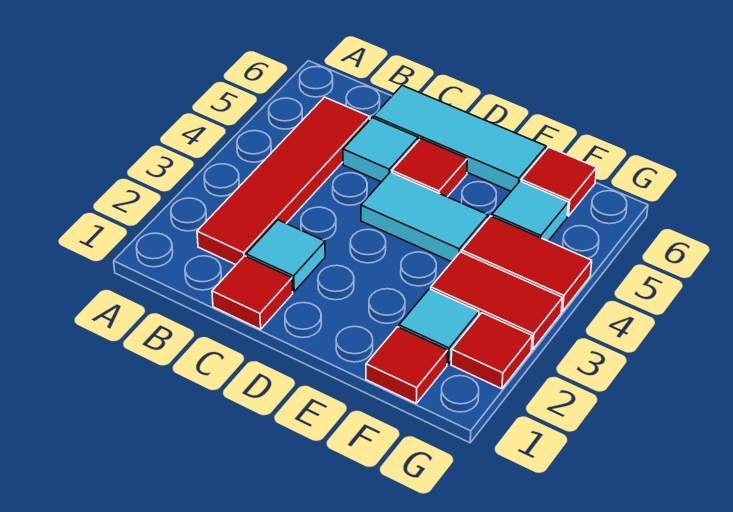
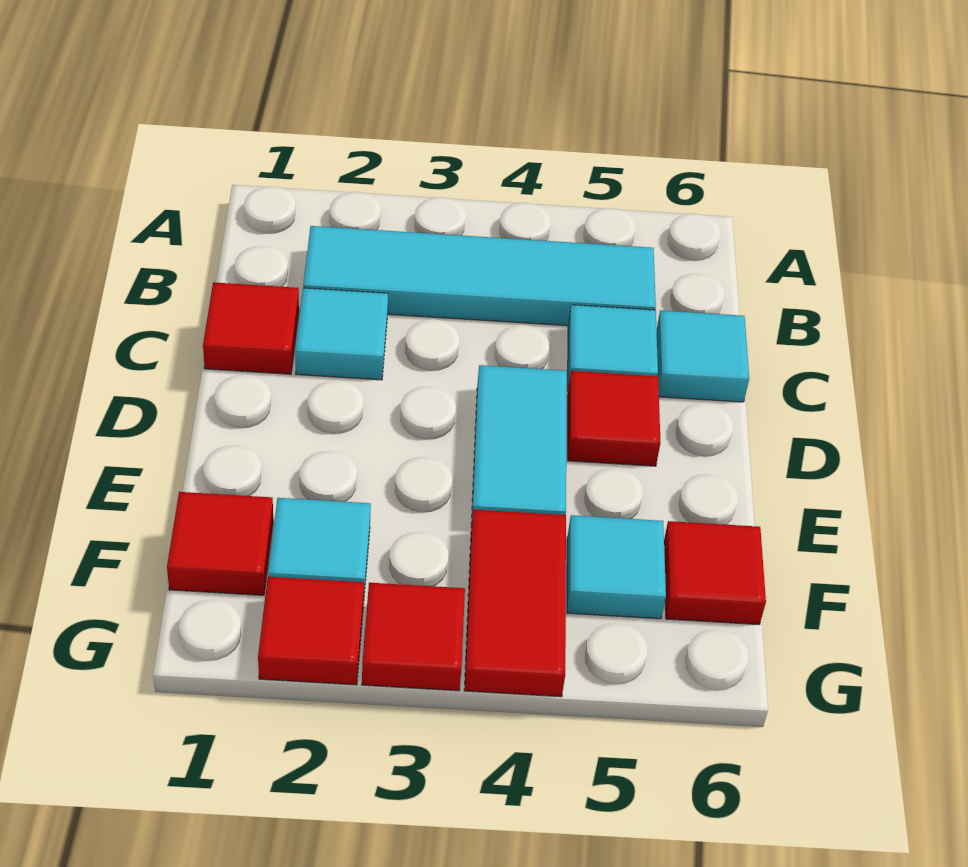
red tile B2:B5 level 1 -> cyan tile B2:B5 level 1
cyan tile C6:E6 level 1 -> cyan tile C6 level 1
red tile F3:G3 level 1 -> red tile G3 level 1

